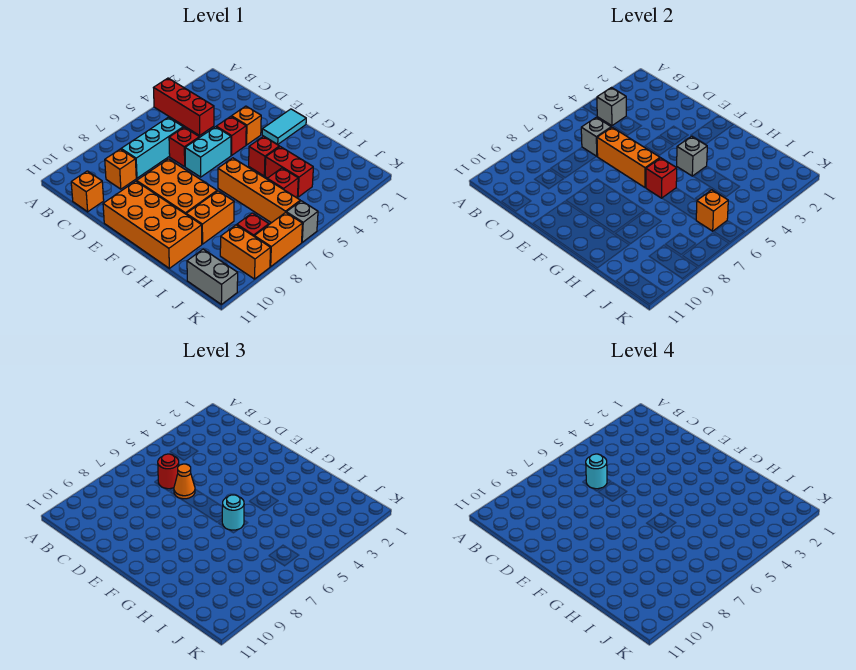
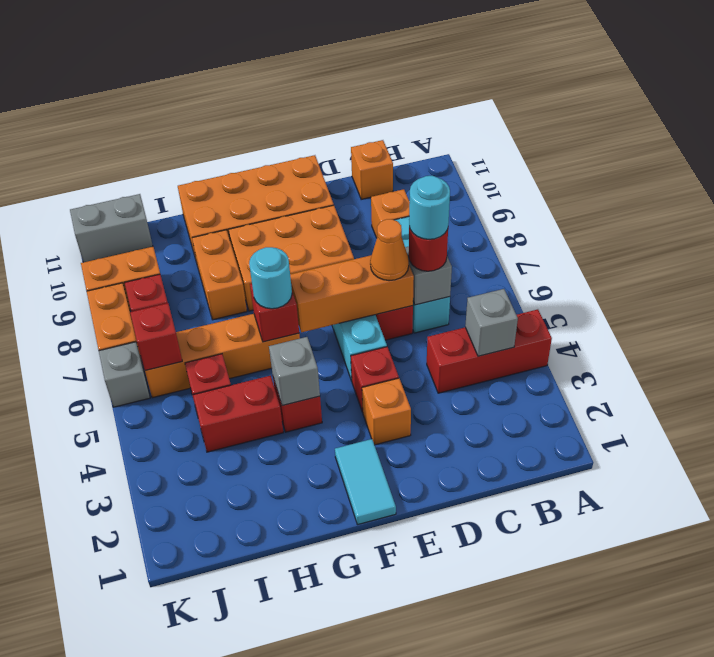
orange brick J6 level 2 -> red brick J6 level 2

